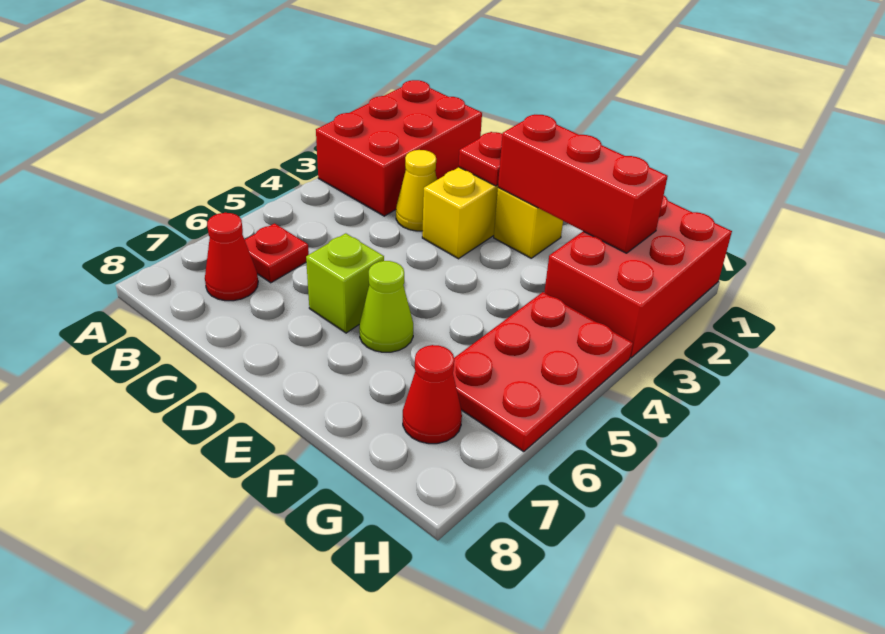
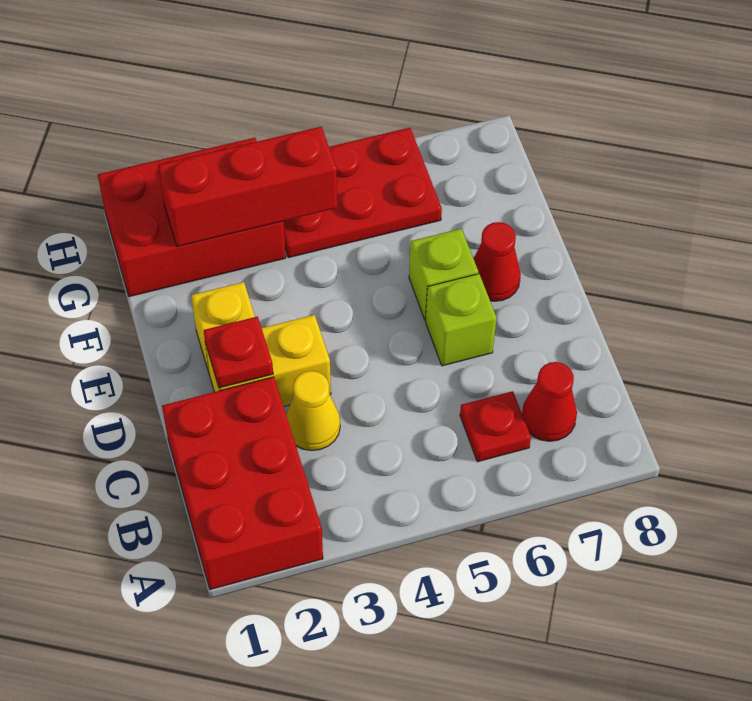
red brick A1:B3 level 1 -> red brick A1:C2 level 1
red brick E2:G2 level 2 -> red brick G2:G4 level 2
lime cone E6 level 1 -> lime brick E6 level 1
red cone G7 level 1 -> red cone E7 level 1

